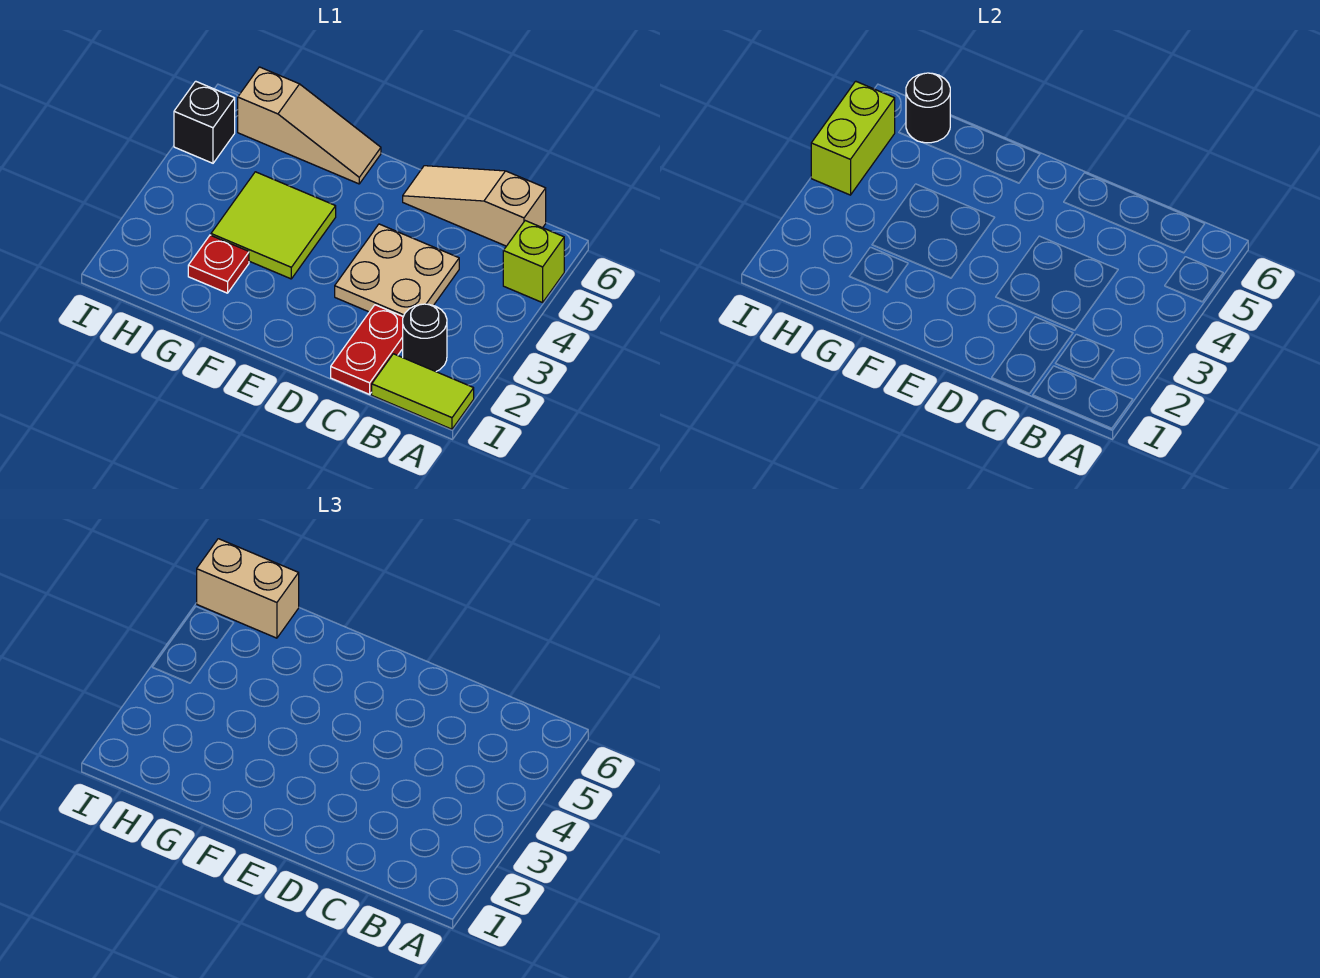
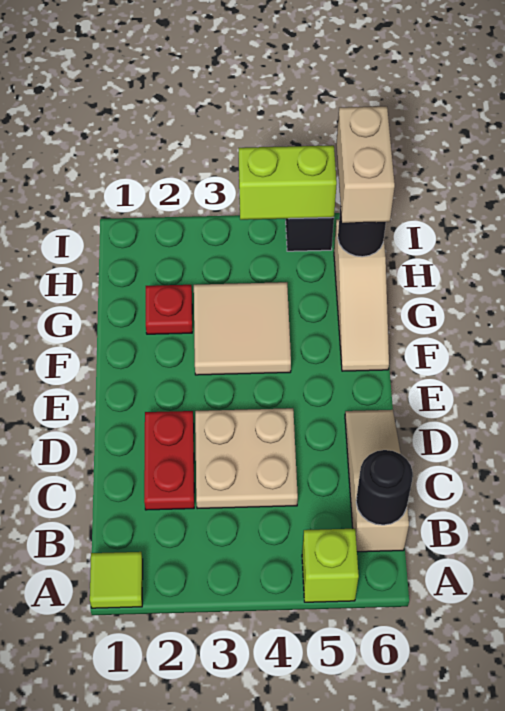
lime tile A1:B1 level 1 -> lime tile A1 level 1
black round brick B2 level 1 -> black round brick B6 level 2
red plate C1:C2 level 1 -> red plate C2:D2 level 1
lime tile F3:G4 level 1 -> tan tile F3:G4 level 1

